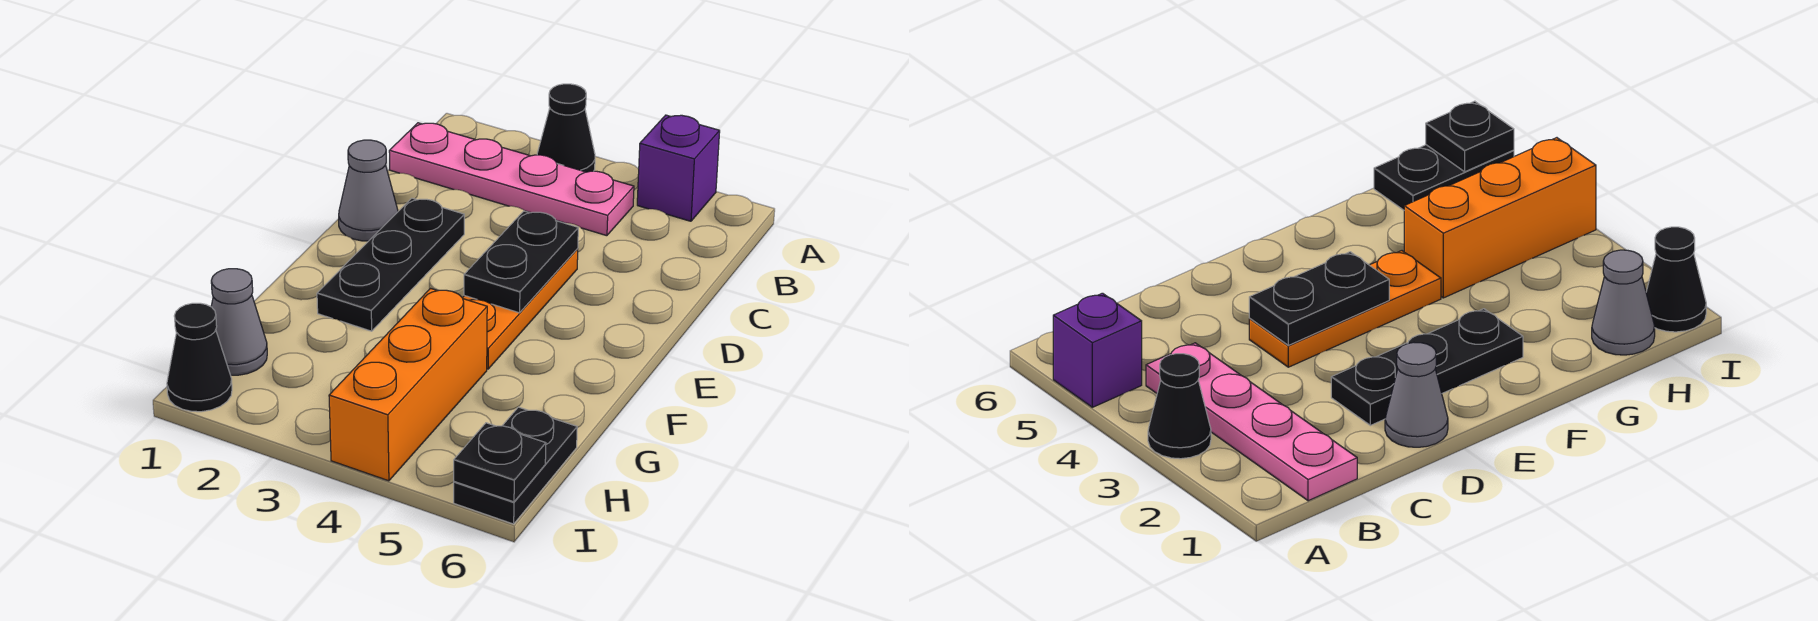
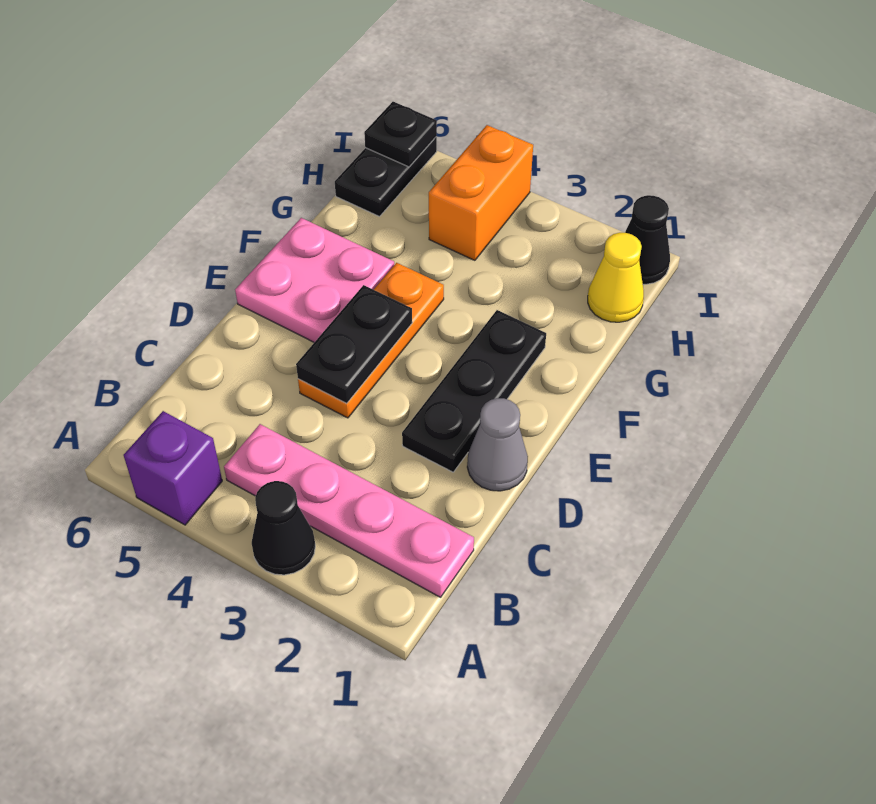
none -> pink plate E5:F6 level 1
orange brick G4:I4 level 1 -> orange brick H4:I4 level 1
grey cone H1 level 1 -> yellow cone H1 level 1

